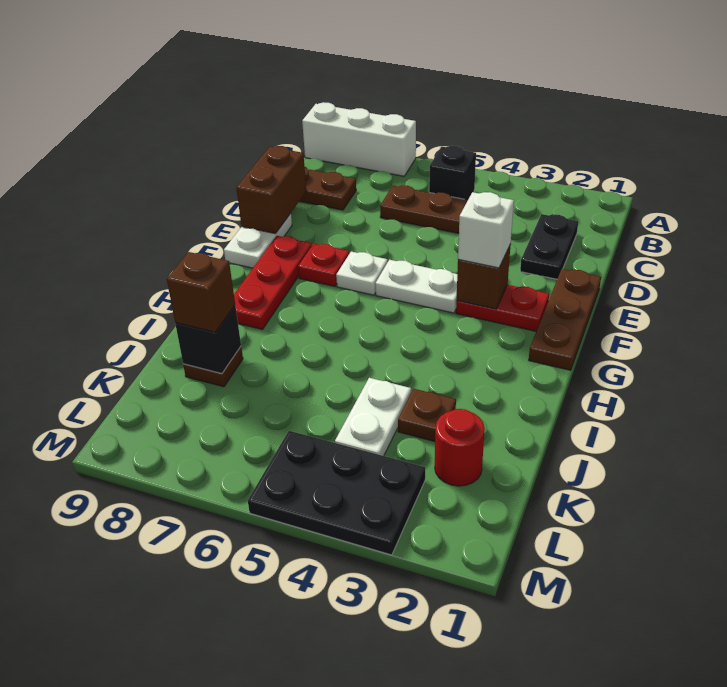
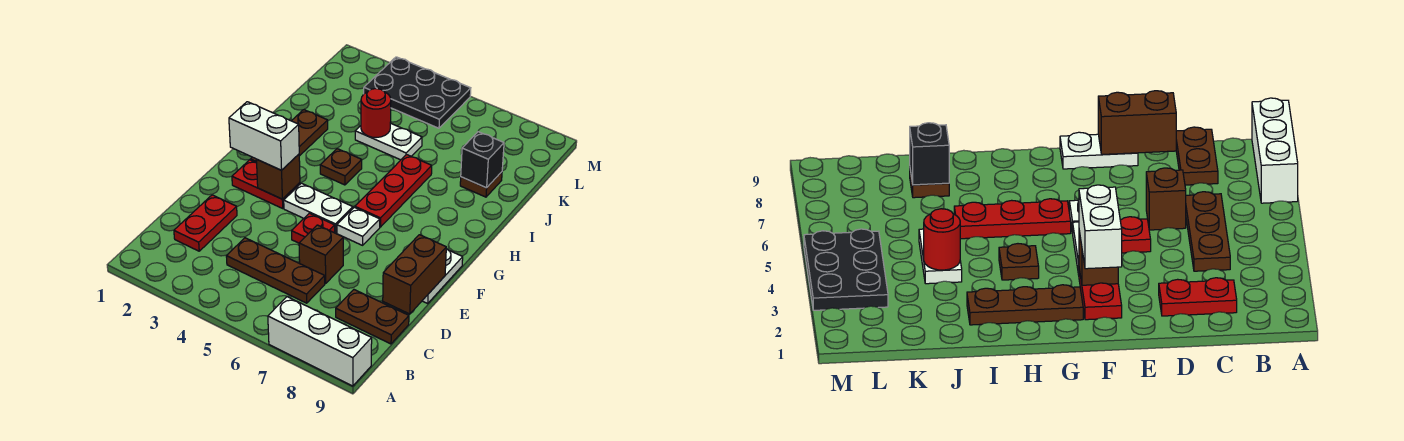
black brick B5 level 1 -> none
black plate C2:D2 level 1 -> red plate C2:D2 level 1
brown plate E1:G1 level 1 -> brown plate G2:I2 level 1
white brick F3 level 3 -> white brick F2:F3 level 3
red plate F7 level 1 -> red plate E5 level 1
red plate F8:H8 level 1 -> red plate G6:I6 level 1
brown plate J3 level 1 -> brown plate H4 level 1
white plate J4:K4 level 1 -> white plate J4:J5 level 1
brown brick J8 level 3 -> brown brick D6 level 1
red round brick K2 level 1 -> red round brick J4 level 2

